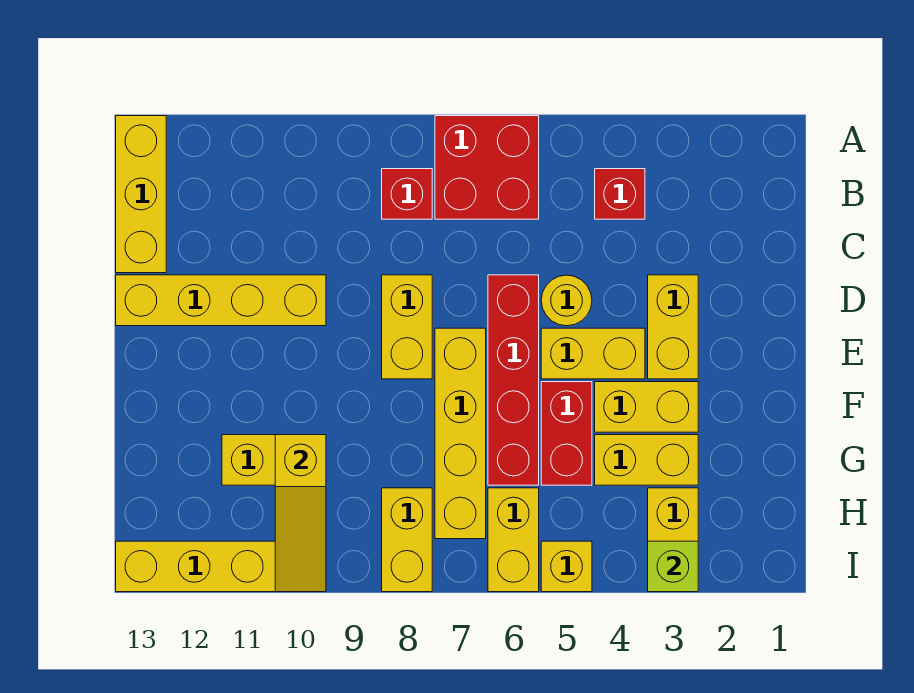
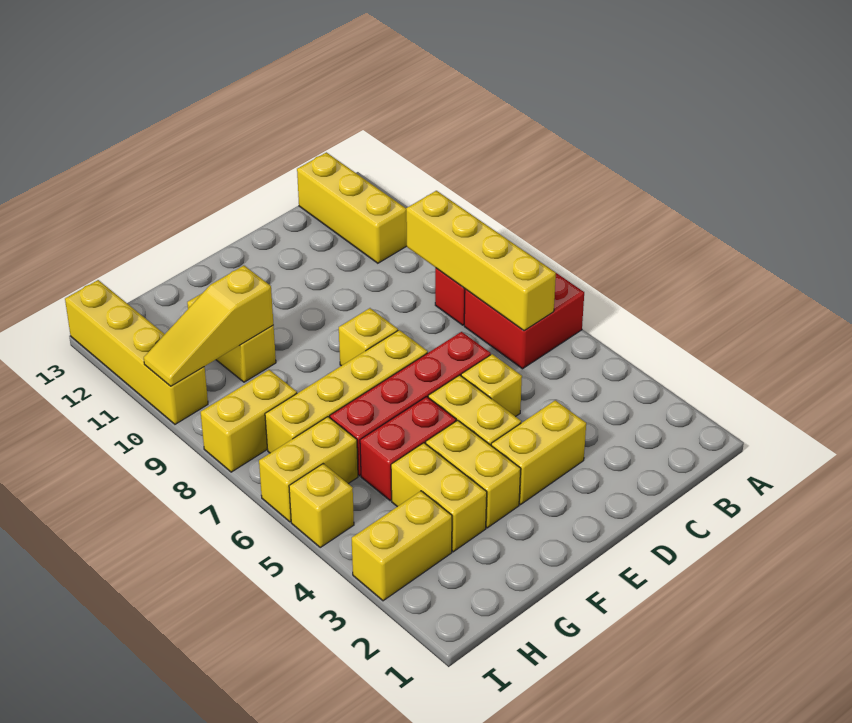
yellow brick A13:C13 level 1 -> yellow brick B11:B13 level 1
red brick B4 level 1 -> none
yellow round brick D5 level 1 -> yellow brick D5 level 1
yellow brick D8:E8 level 1 -> yellow brick E8 level 1
yellow brick D10:D13 level 1 -> yellow brick B6:B9 level 2
lime brick I3 level 2 -> none

